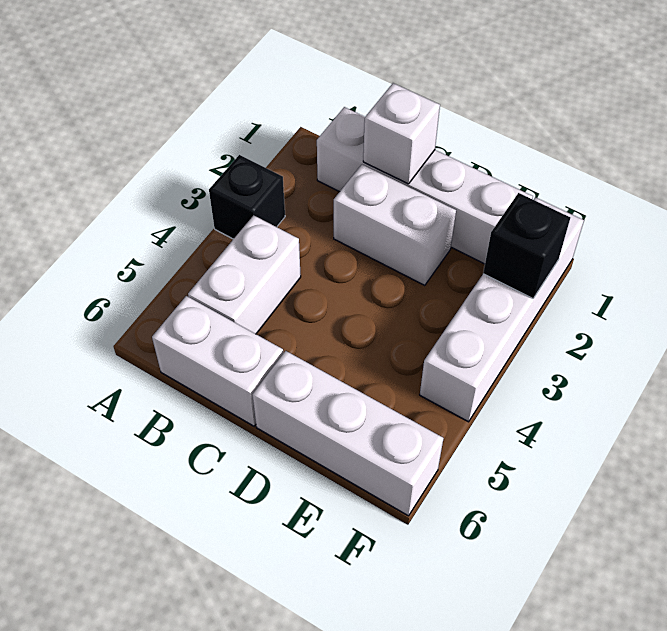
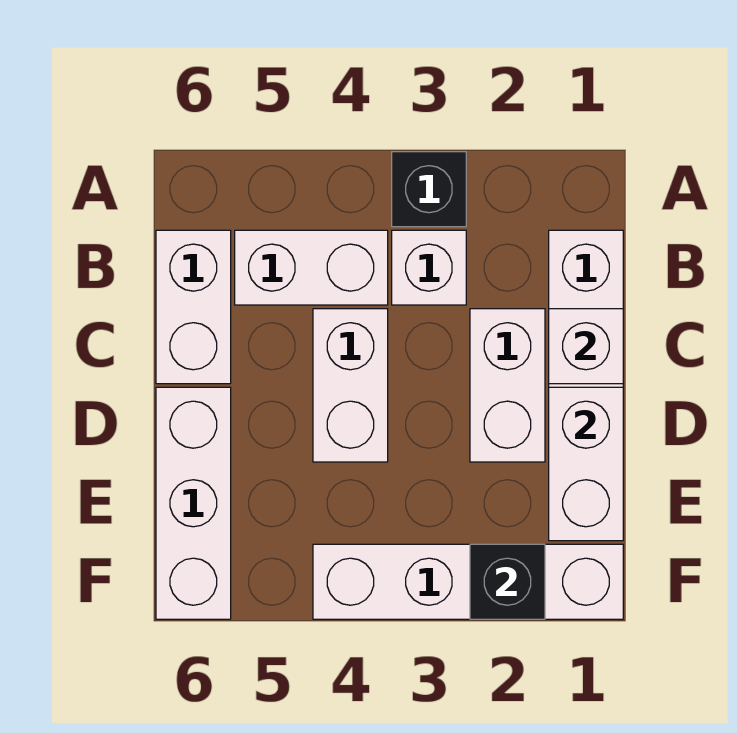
none -> white brick B3 level 1
none -> white brick C4:D4 level 1
none -> white brick D1:E1 level 2

